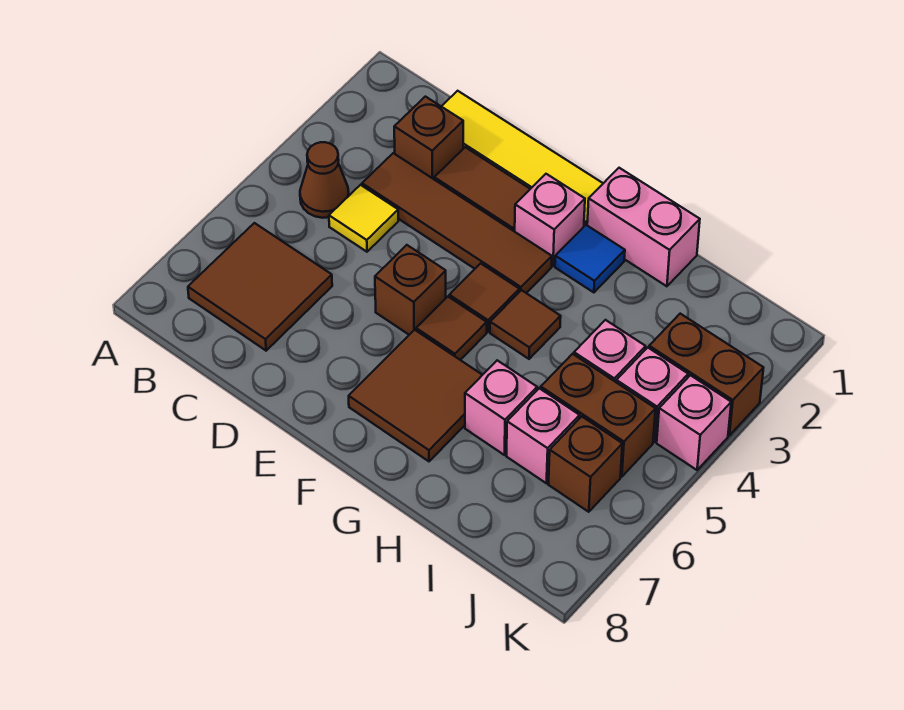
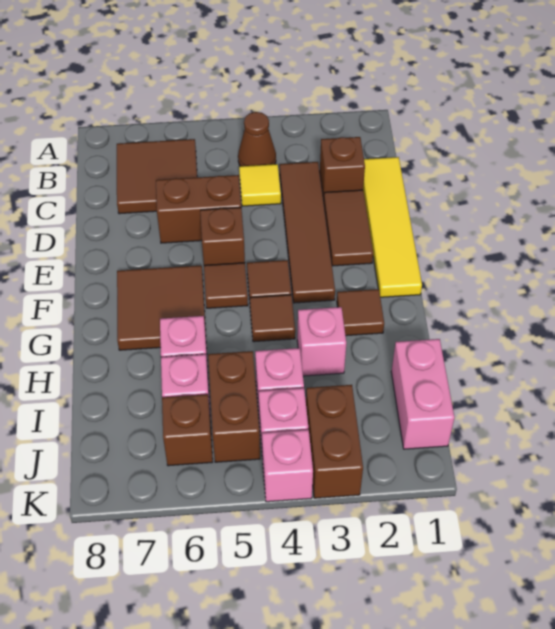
none -> brown brick D5:D6 level 1
pink brick F2 level 1 -> pink brick H3 level 1
pink brick G1:H1 level 1 -> pink brick I1:J1 level 1
blue tile G2 level 1 -> brown tile G2 level 1

